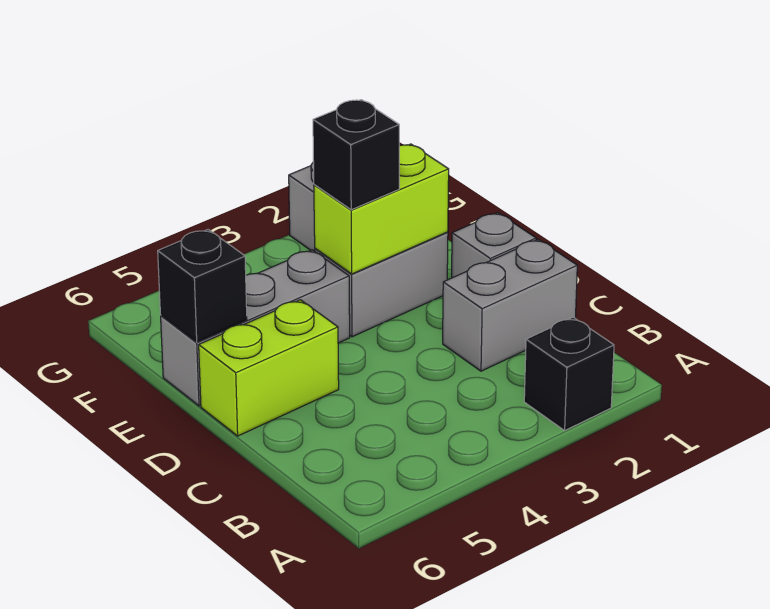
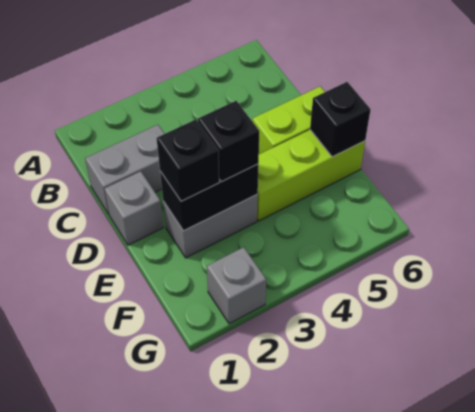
black brick A2 level 1 -> black brick E2 level 3
lime brick E2:E3 level 2 -> black brick E2:E3 level 2
grey brick E4:E6 level 1 -> lime brick E4:E6 level 1

